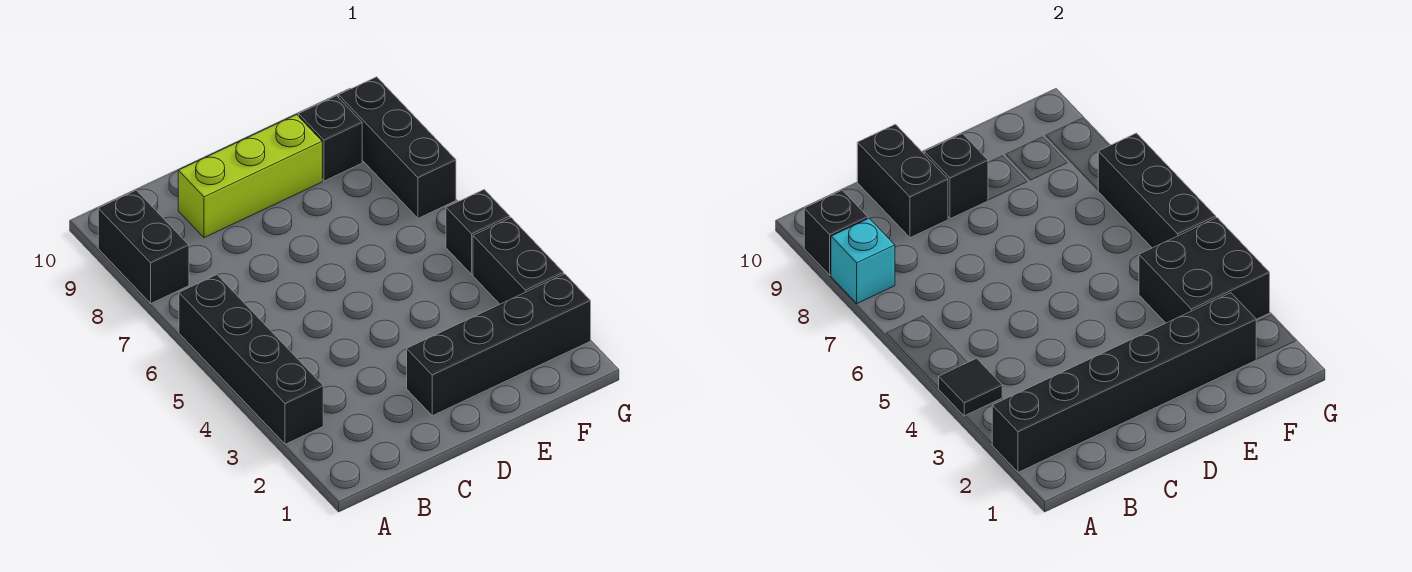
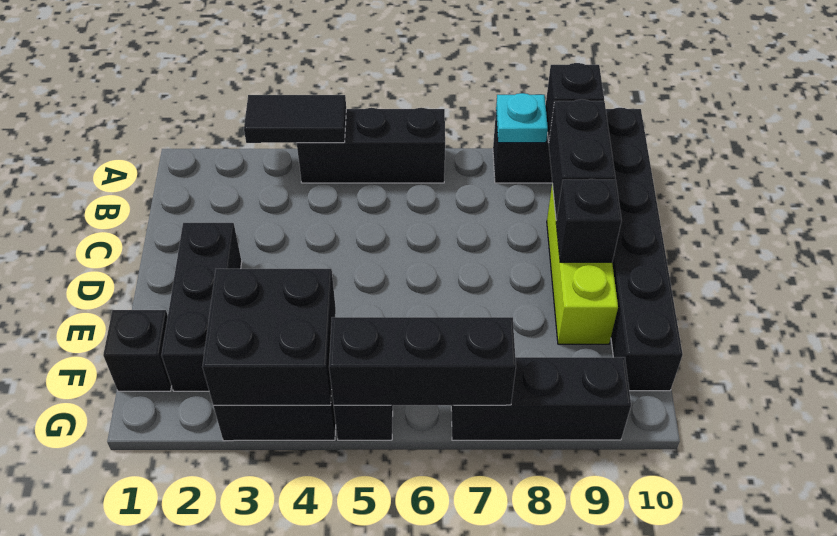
black brick A2:F2 level 2 -> black brick A10:F10 level 1
black brick A3:A6 level 1 -> black brick A4:A6 level 1
black tile A4 level 2 -> black tile A3:A4 level 2
cyan brick A8 level 2 -> cyan plate A8 level 2
black brick C9:C10 level 2 -> black brick B9:C9 level 2
black brick D2:G2 level 1 -> black brick D2:F2 level 1
black brick F9 level 1 -> black brick F1 level 1

